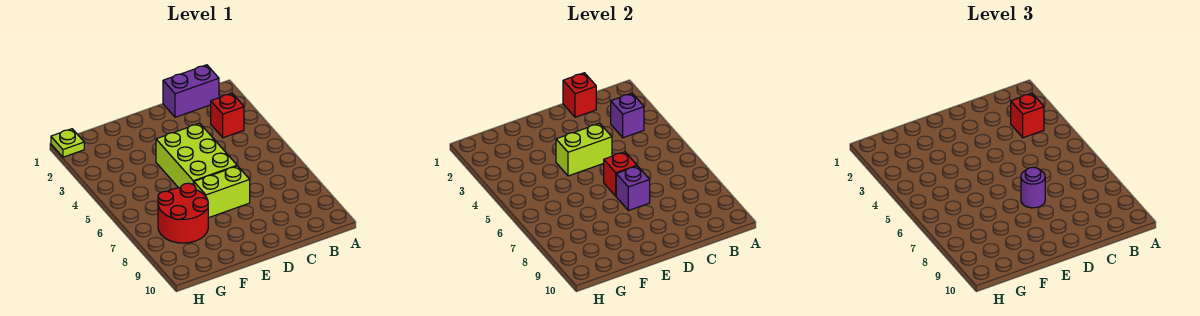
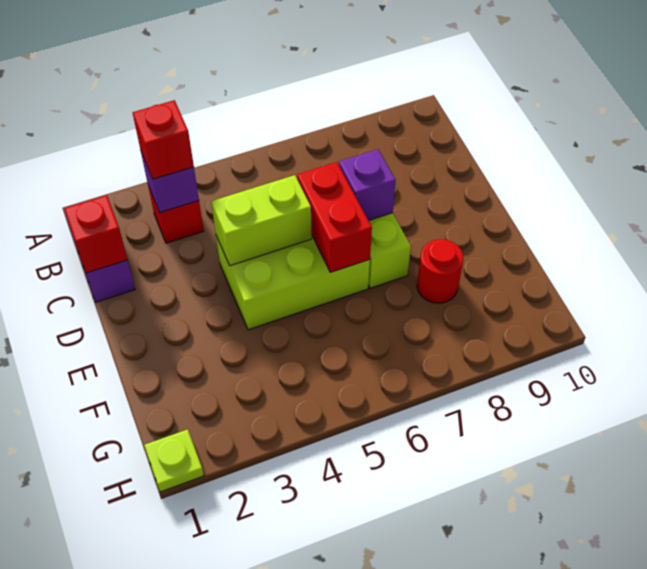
lime brick D4:E4 level 2 -> lime brick D4:D5 level 2
red brick D6 level 2 -> red brick D6:E6 level 2
purple round brick D7 level 3 -> none
red round brick F7:G8 level 1 -> red round brick F8 level 1

